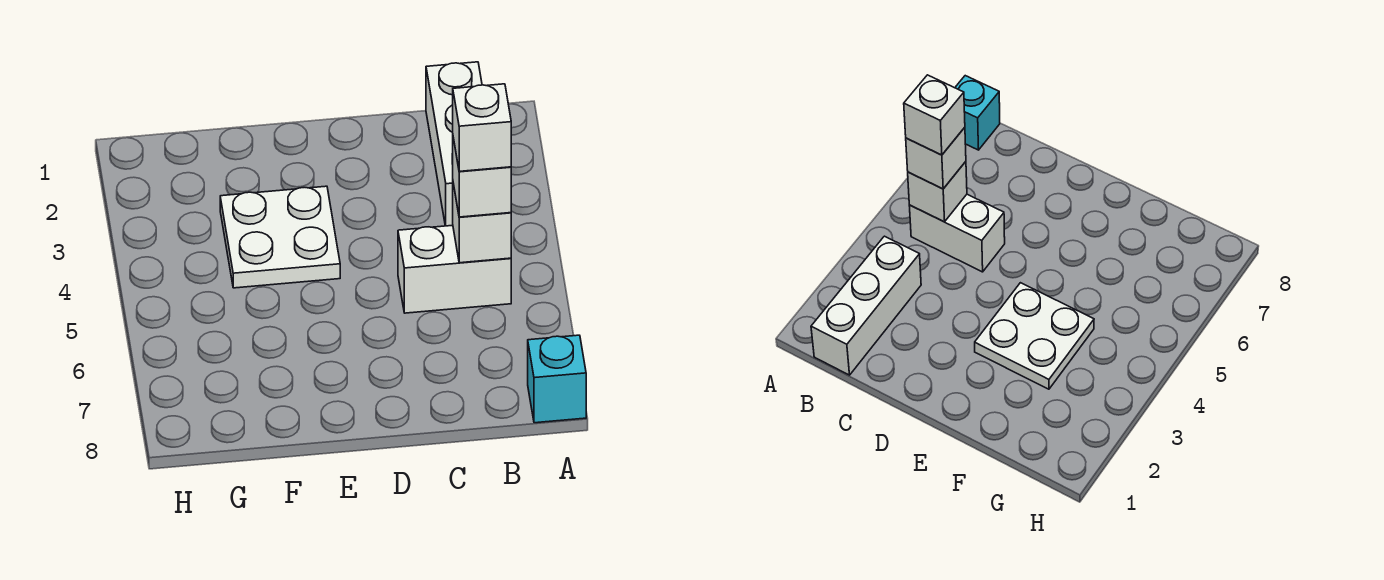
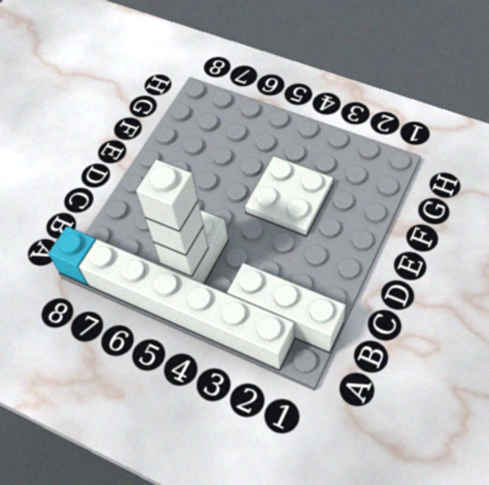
none -> white brick A2:A7 level 1

